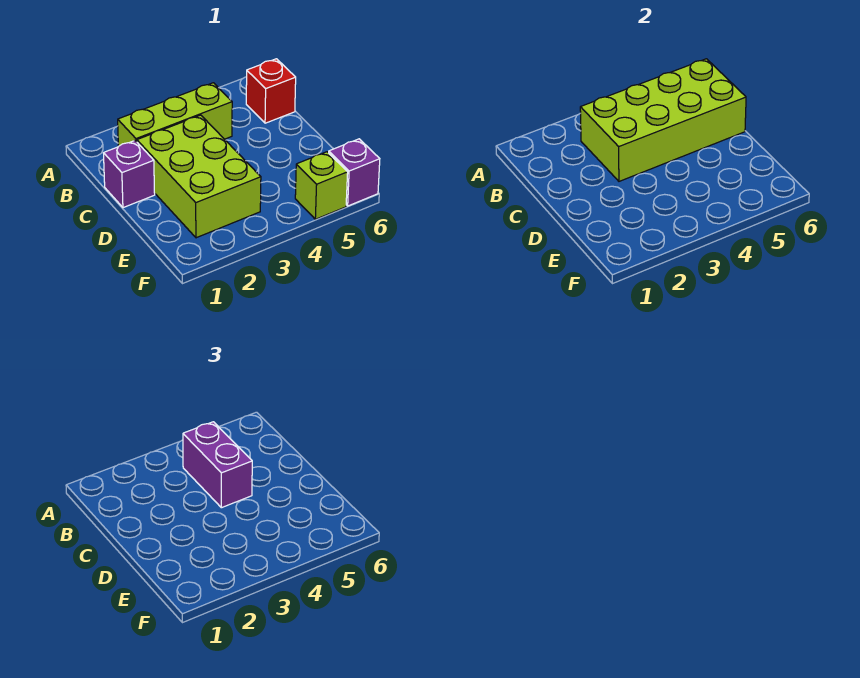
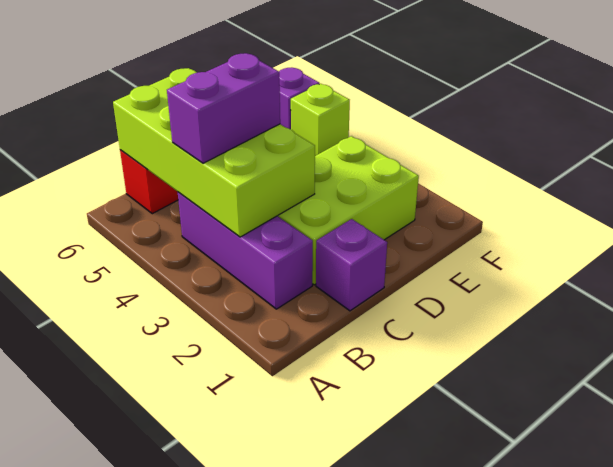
lime brick B2:B4 level 1 -> purple brick B2:B4 level 1

